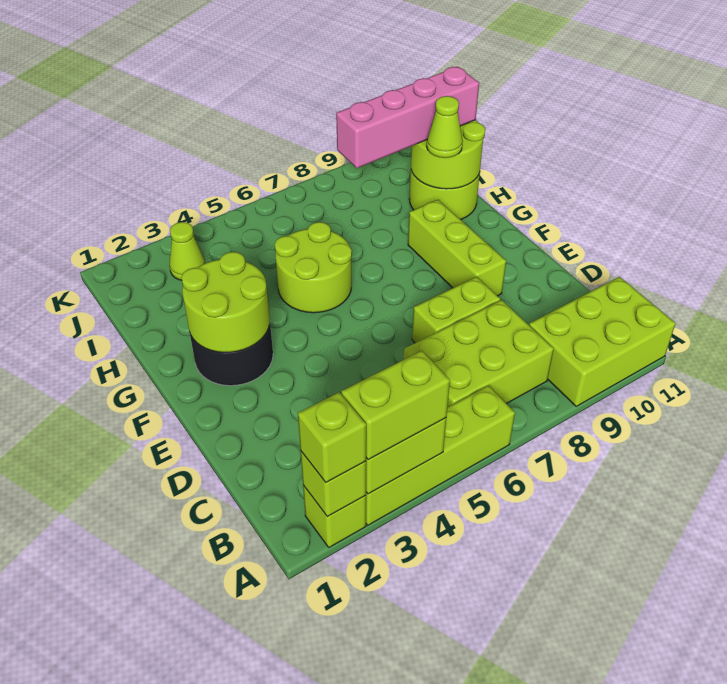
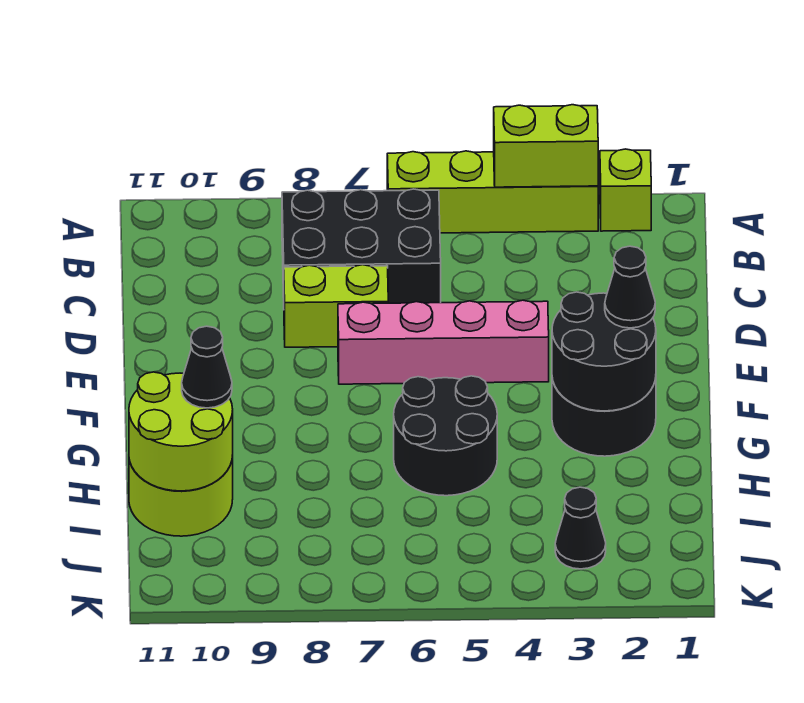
lime brick A2 level 2 -> none
lime brick A2 level 3 -> none
lime brick A3:A4 level 3 -> none
lime brick A9:B11 level 1 -> none
lime brick B6:C8 level 1 -> black brick B6:C8 level 1
lime brick E9:G9 level 1 -> none
lime round brick F2:G3 level 2 -> black round brick F2:G3 level 2
none -> black cone F2 level 3
lime round brick G5:H6 level 1 -> black round brick G5:H6 level 1
lime cone H10 level 3 -> black cone H10 level 3
pink brick I8:I11 level 3 -> pink brick E4:E7 level 1
lime cone J3 level 1 -> black cone J3 level 1

